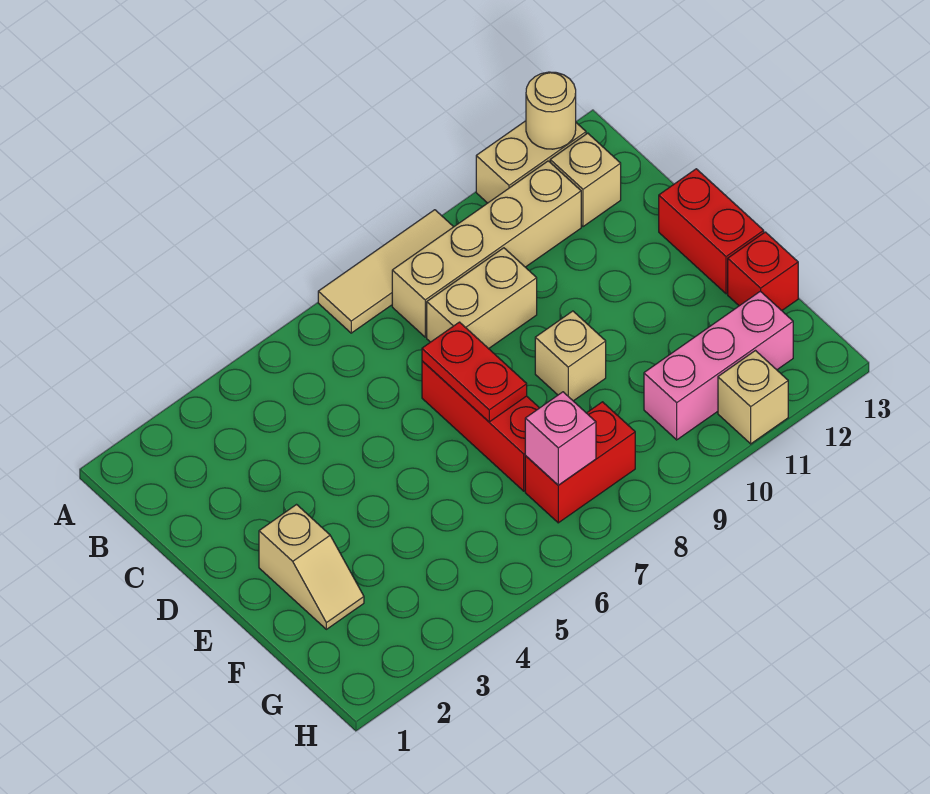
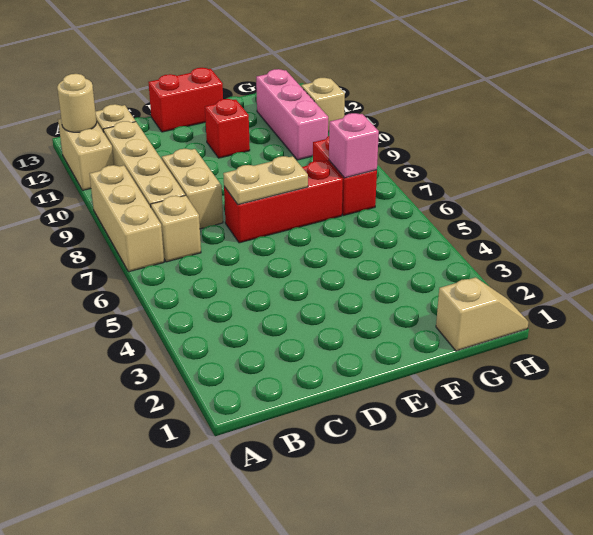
tan tile A7:A9 level 1 -> tan brick A7:A9 level 1
red plate D7:E7 level 2 -> tan plate D7:E7 level 2
tan slope E2:F2 level 1 top E -> tan slope G1:H1 level 1 top G
tan brick E9 level 1 -> tan brick B7 level 1
red brick F13 level 1 -> red brick E11 level 1

